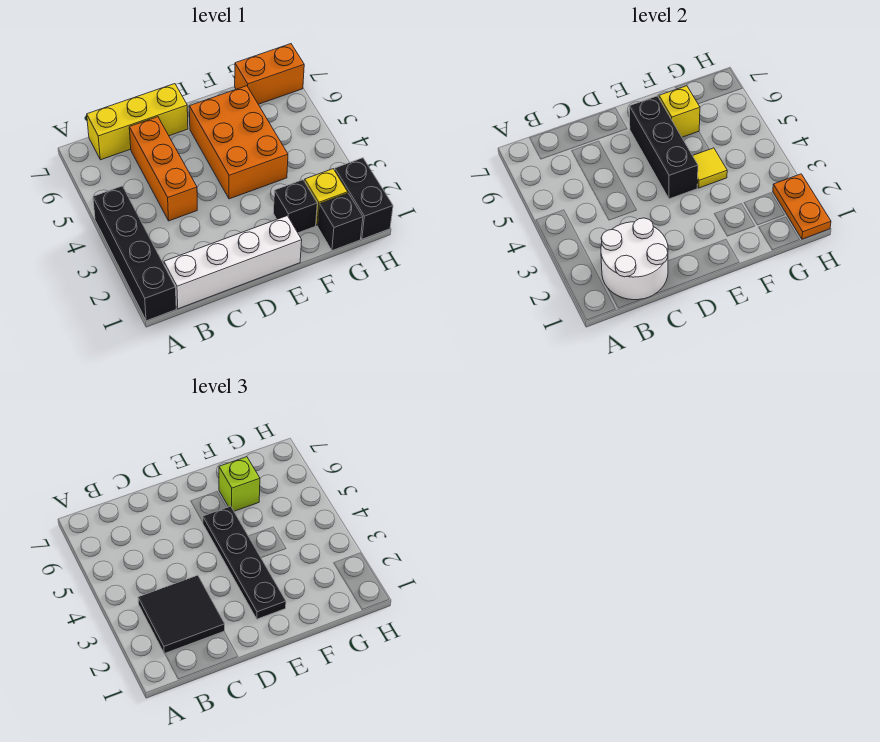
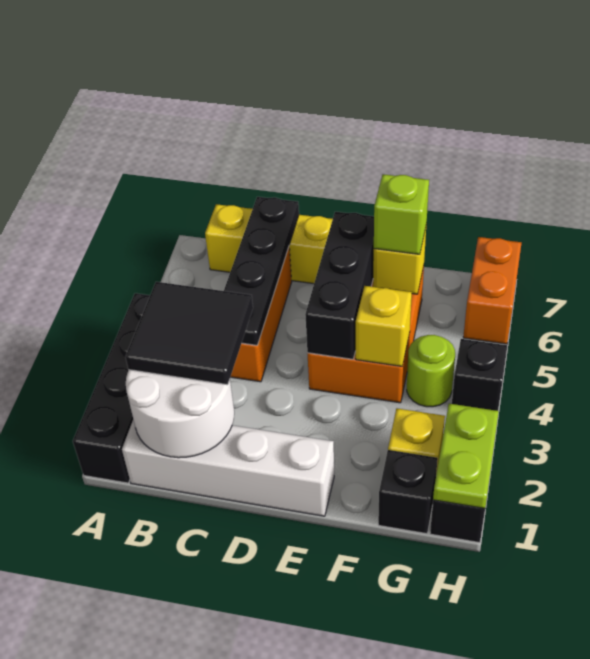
black plate E2:E5 level 3 -> black plate C4:C7 level 2
black brick F2 level 1 -> black brick H4 level 1
yellow tile F4 level 2 -> yellow brick F4 level 2
none -> lime round brick G4 level 1
orange brick G7:H7 level 1 -> orange brick H6:H7 level 1
orange plate H1:H2 level 2 -> lime plate H1:H2 level 2

